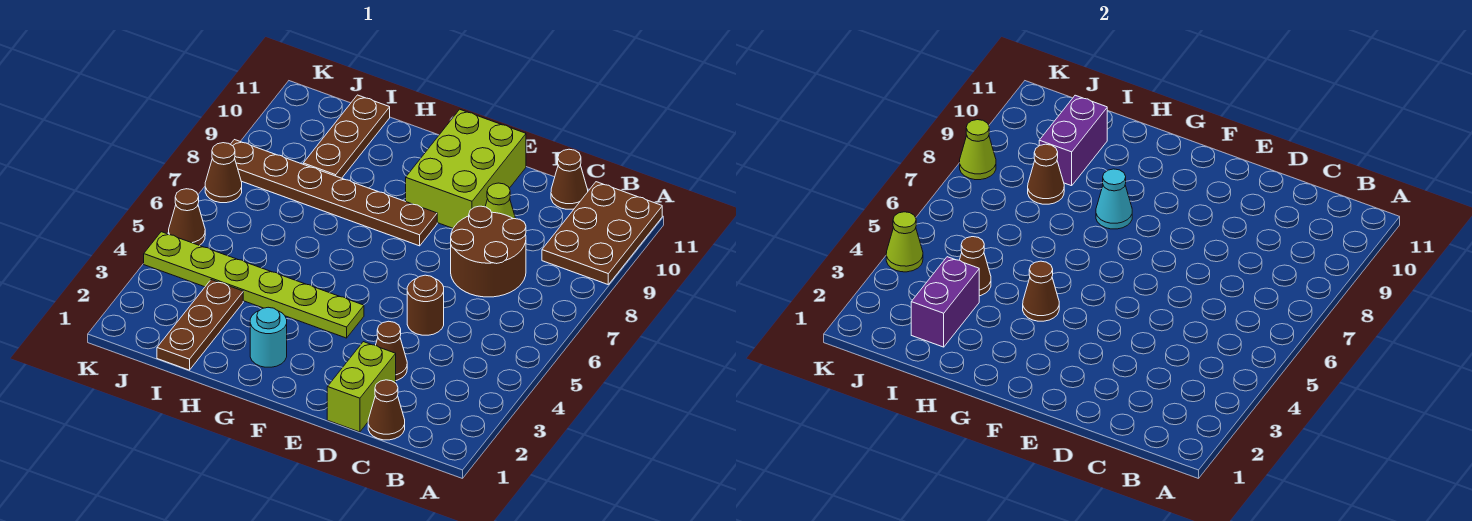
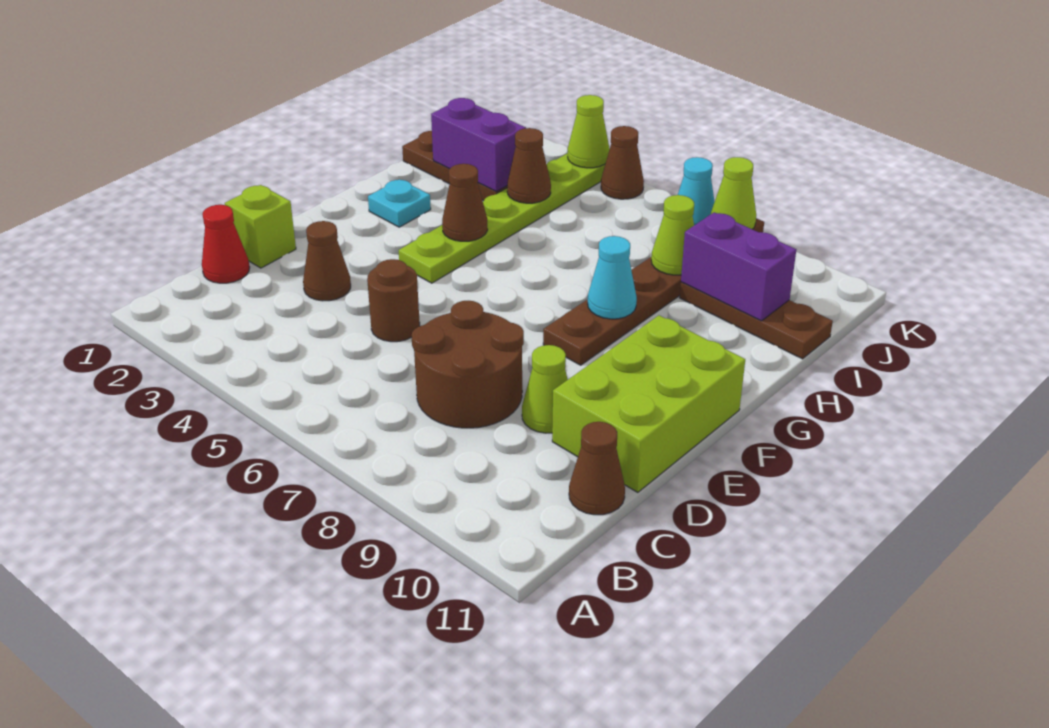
brown plate A9:B11 level 1 -> none
brown cone C1 level 1 -> red cone C1 level 1
lime brick D1:D2 level 1 -> lime brick D1 level 1
lime brick E9:F11 level 1 -> lime brick D10:F11 level 1
cyan round brick G2 level 1 -> cyan plate G2 level 1
brown cone I8 level 2 -> lime cone I8 level 2
brown cone K7 level 1 -> cyan cone K7 level 1

